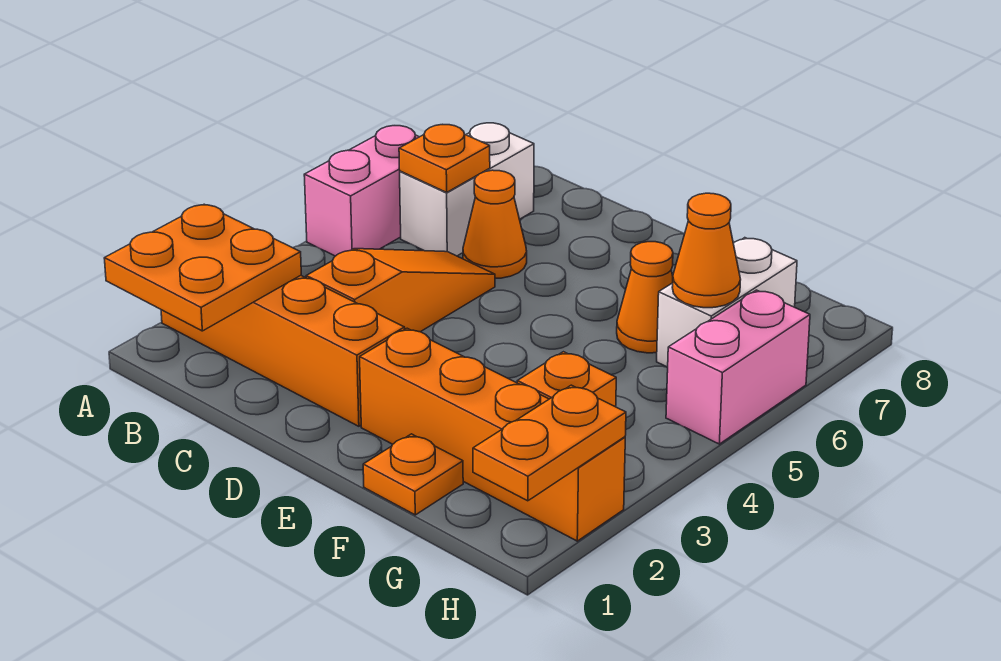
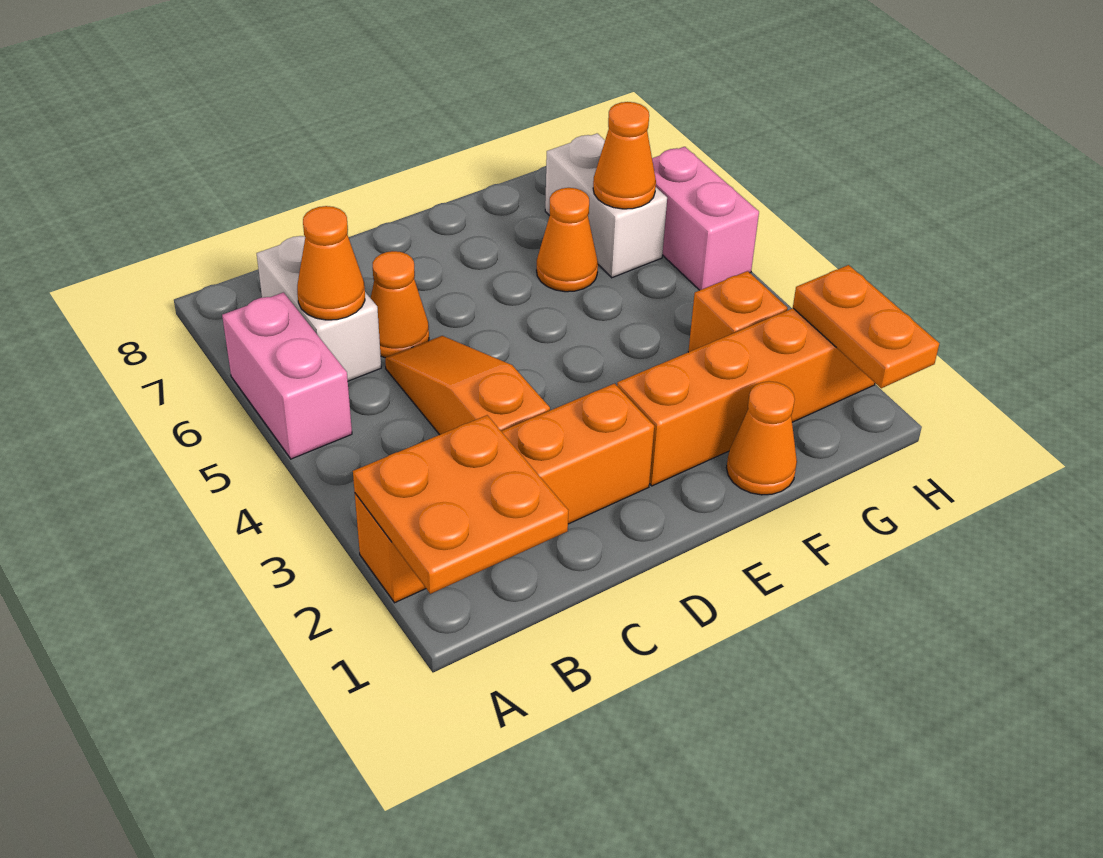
orange plate B6 level 2 -> orange cone B6 level 2
orange plate F1 level 1 -> orange cone F1 level 1

